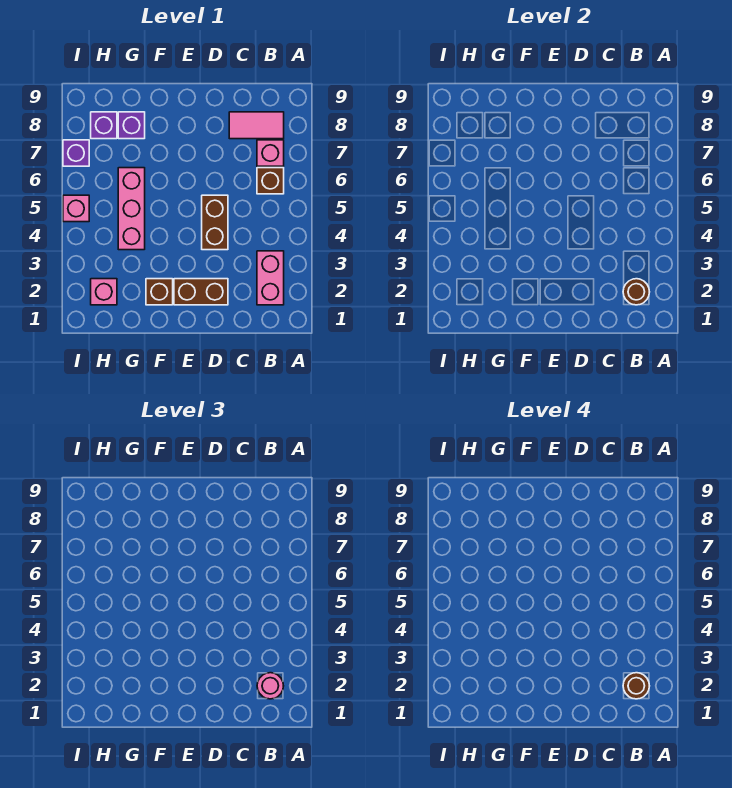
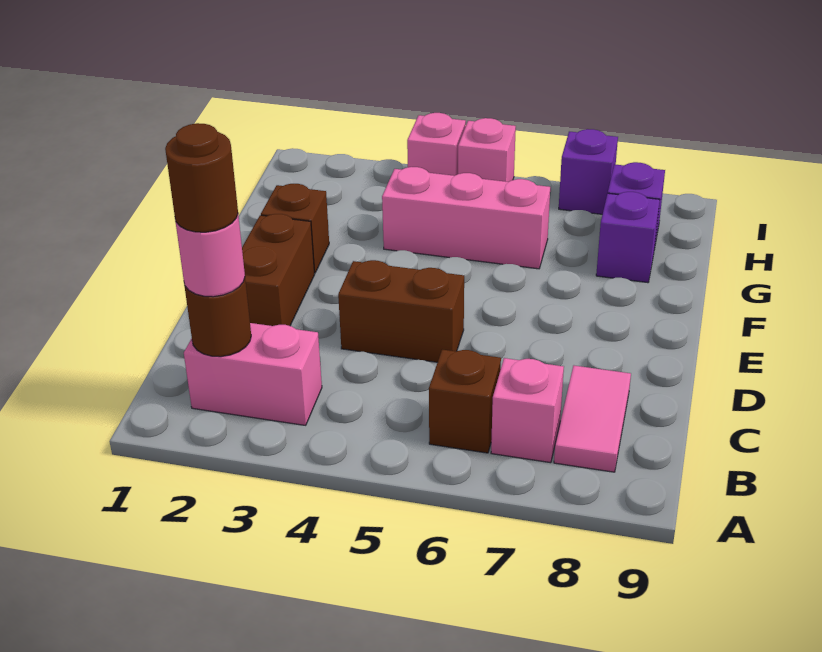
pink brick H2 level 1 -> pink brick I4 level 1

